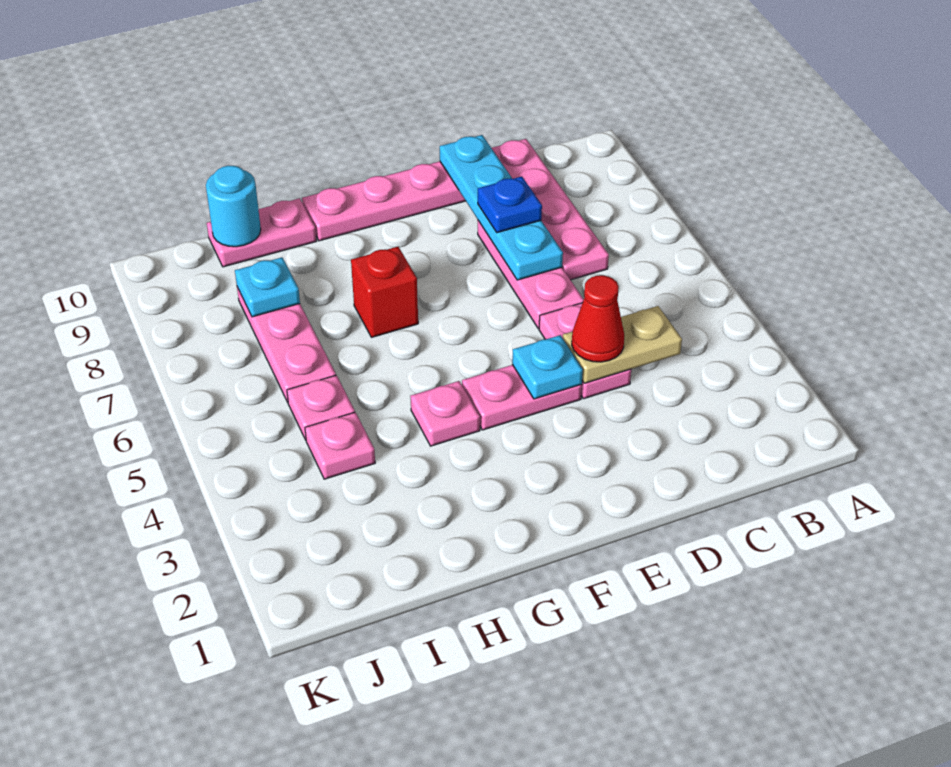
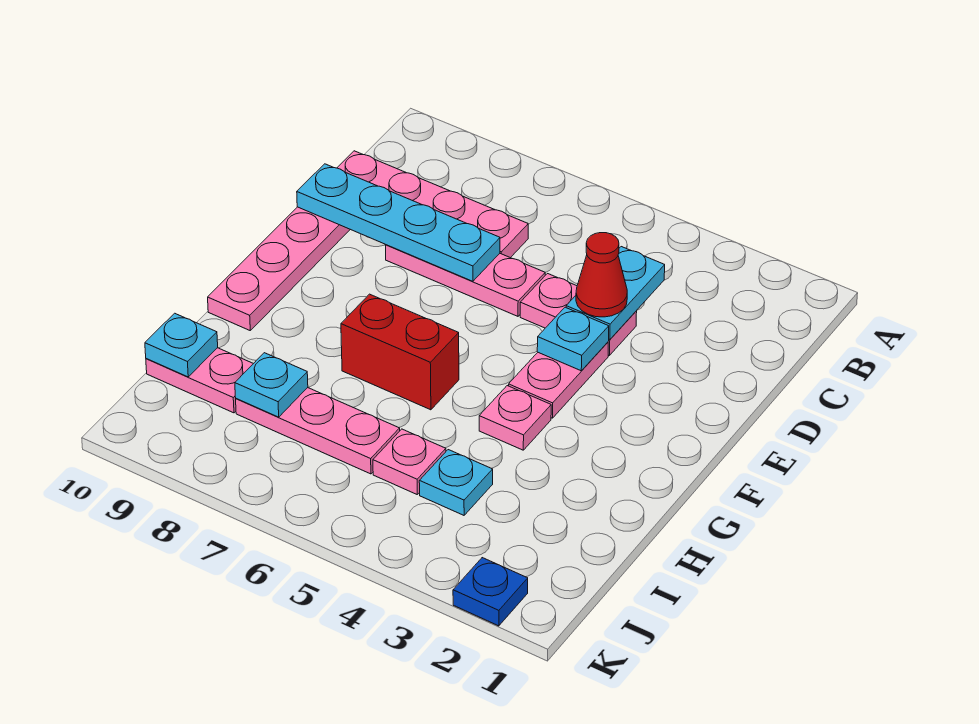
tan plate C4:D4 level 2 -> cyan plate C4:D4 level 2
blue plate D8 level 3 -> blue plate K2 level 1
red brick G7 level 1 -> red brick G6:G7 level 1
pink plate H10:I10 level 1 -> pink plate I9:I10 level 1
pink plate I4 level 1 -> cyan plate I4 level 1
cyan round brick I10 level 2 -> cyan plate I10 level 2

